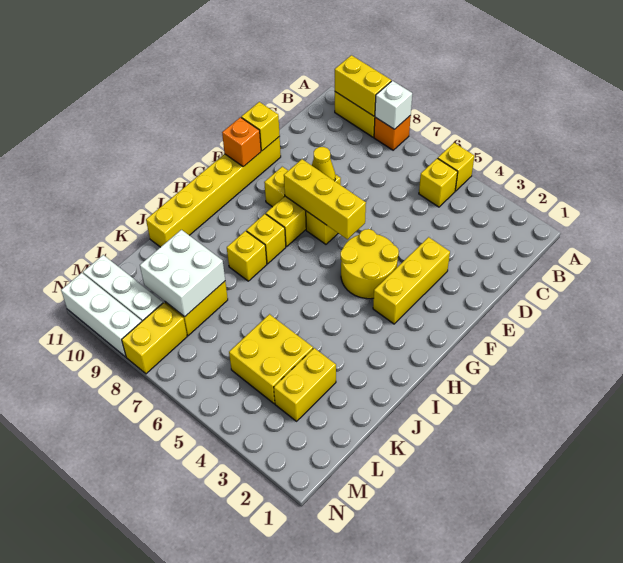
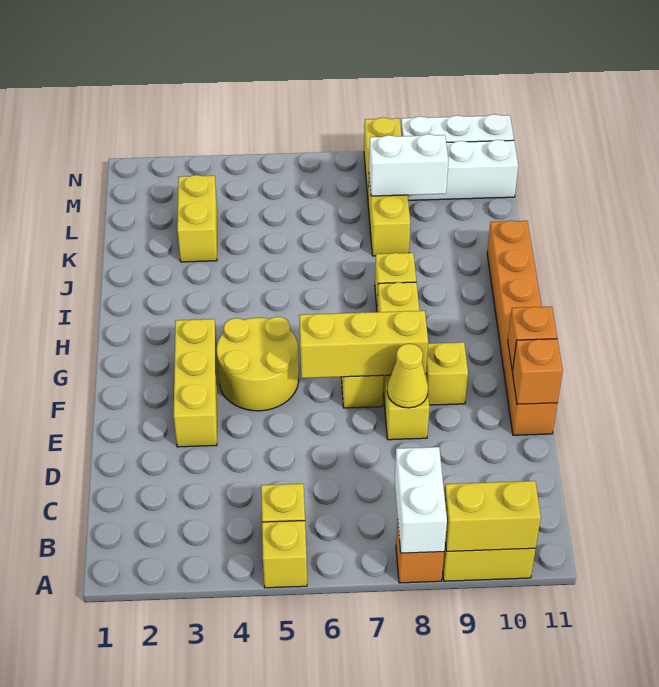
white brick A8 level 2 -> white brick A8:B8 level 2
yellow brick E11:J11 level 1 -> orange brick E11:J11 level 1
yellow brick E11 level 2 -> orange brick E11 level 2
yellow brick K4:L5 level 1 -> none
white brick K8:L9 level 2 -> white brick L8:L9 level 2

